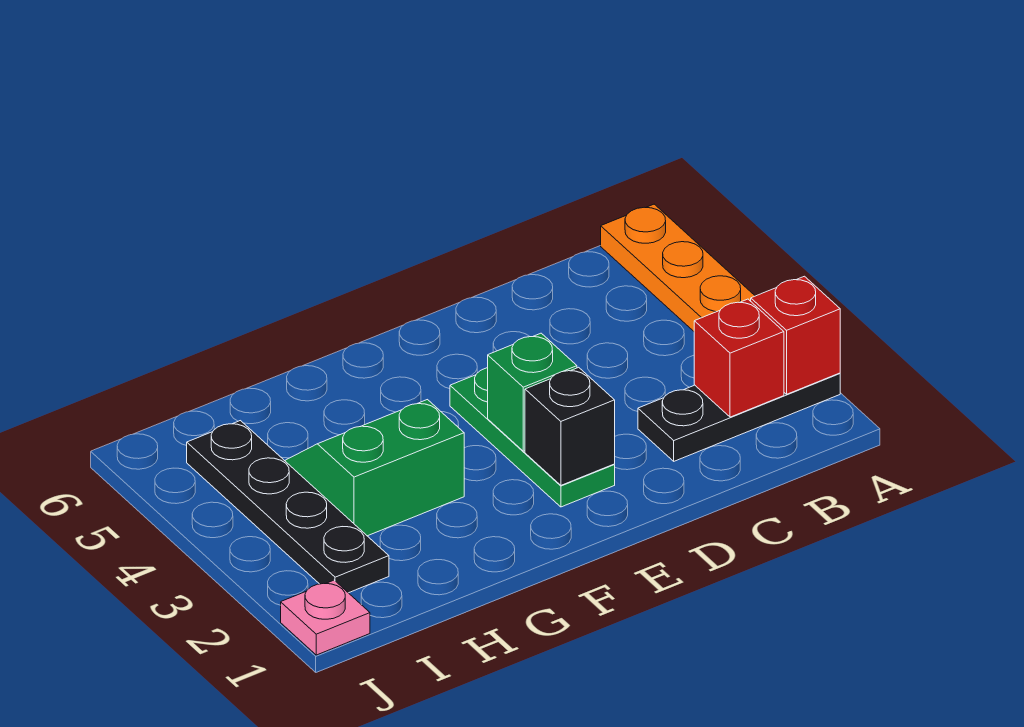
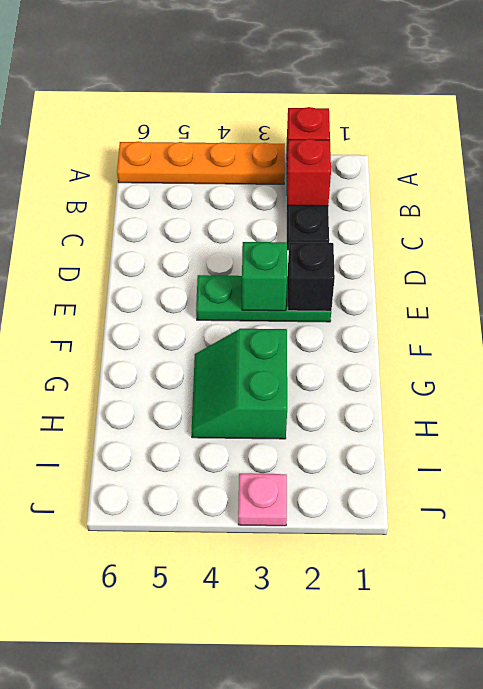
black plate I2:I5 level 1 -> none
pink plate J1 level 1 -> pink plate J3 level 1

